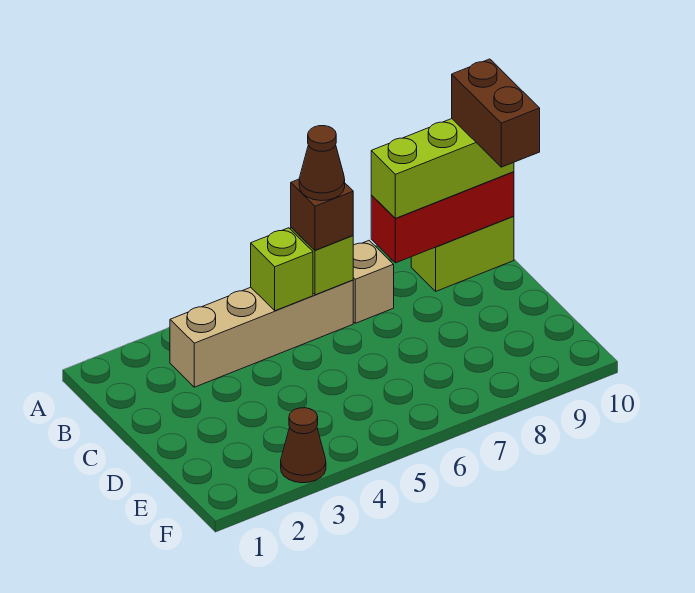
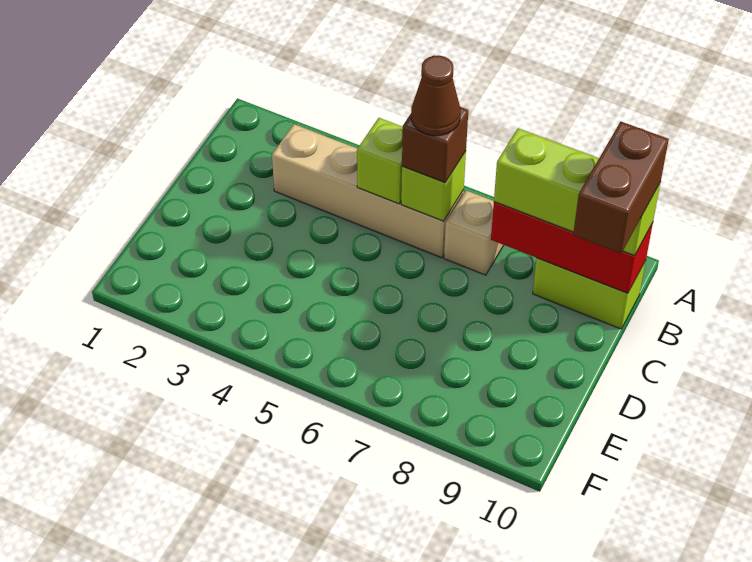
brown cone F3 level 1 -> none

